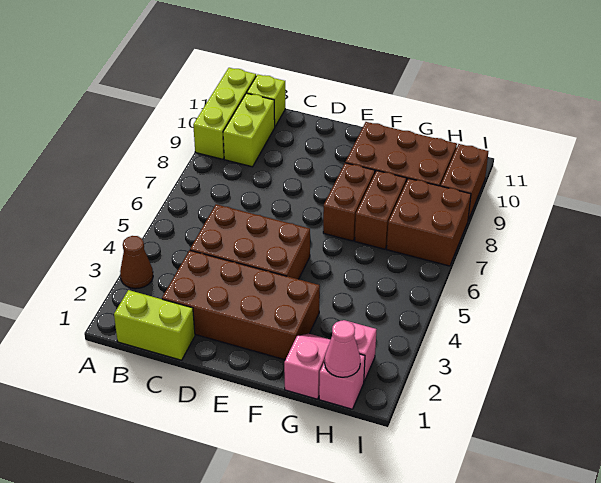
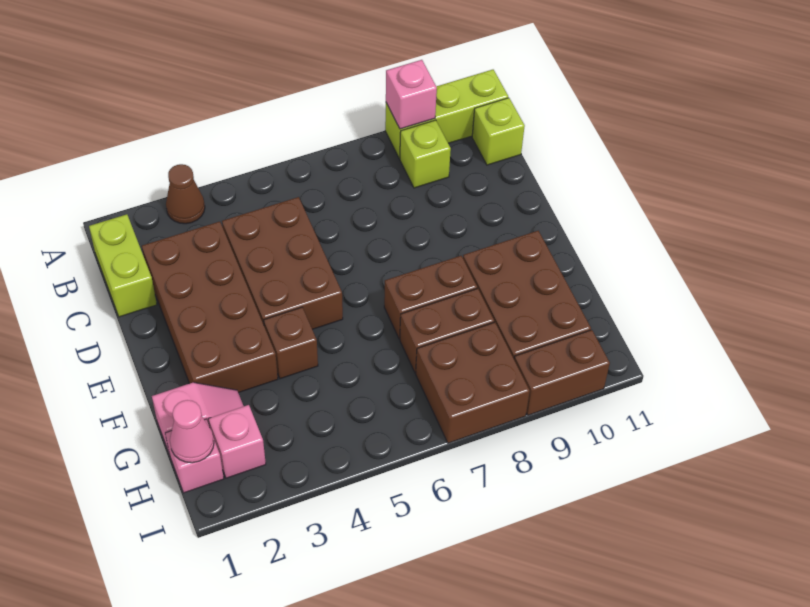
none -> pink brick A9 level 2
lime brick B9:B10 level 1 -> lime brick B9 level 1
none -> brown brick F4 level 1

